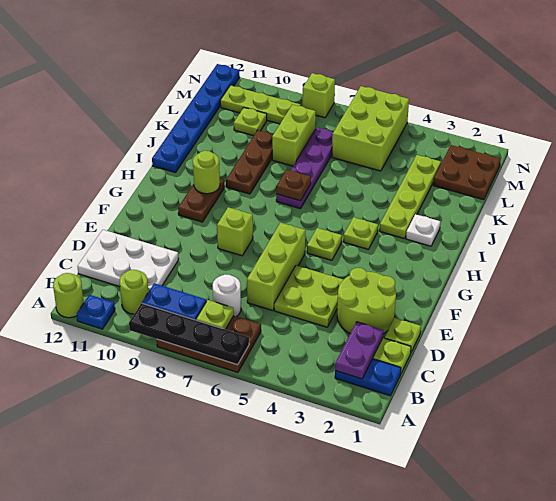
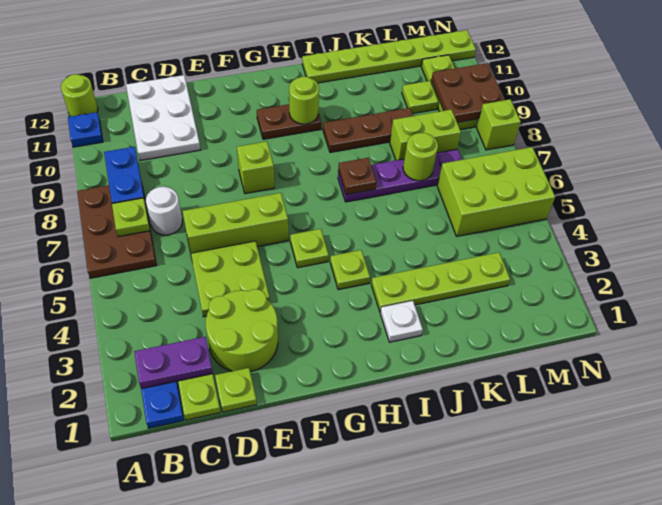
black plate A6:A9 level 2 -> none
lime round brick B10 level 1 -> lime round brick K7 level 2
blue plate I12:N12 level 1 -> lime plate I12:N12 level 1
brown plate L1:M2 level 1 -> brown plate M9:N10 level 2

